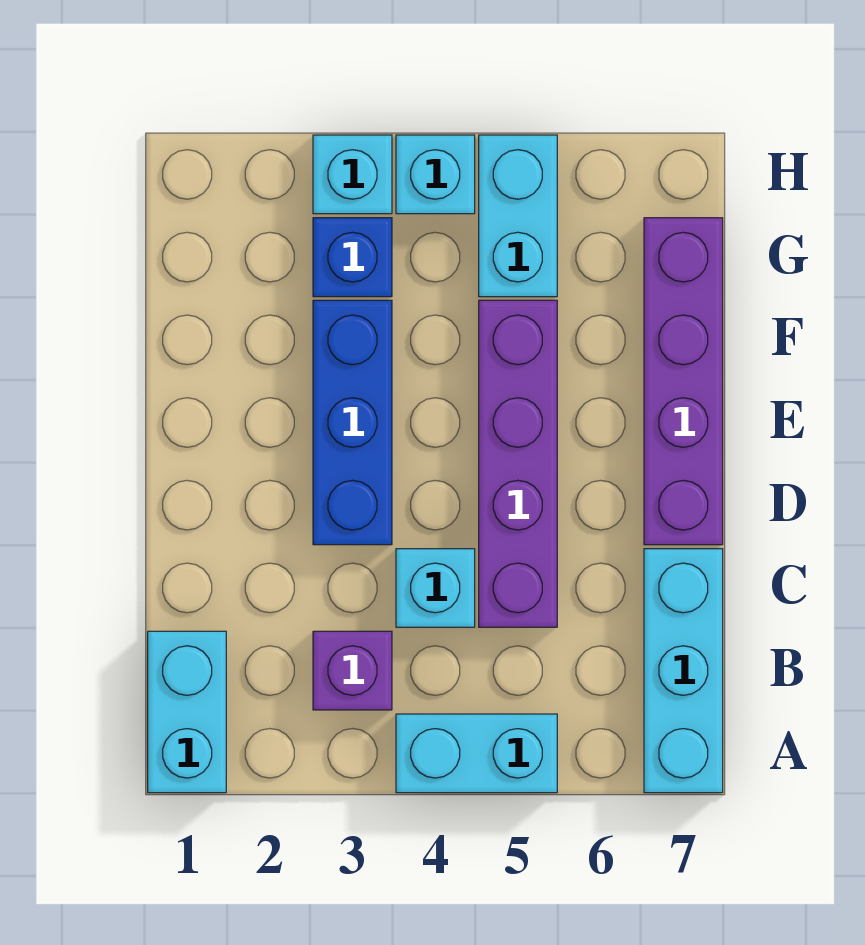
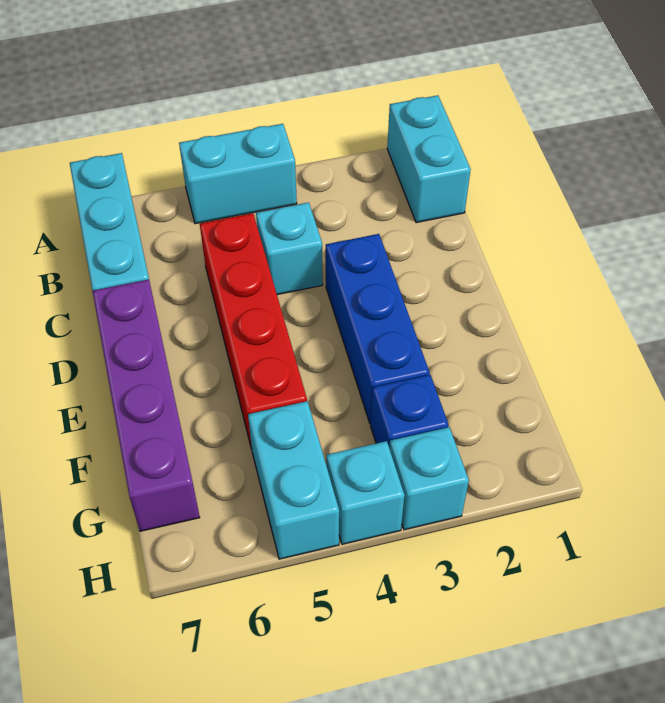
purple brick B3 level 1 -> none
purple brick C5:F5 level 1 -> red brick C5:F5 level 1

